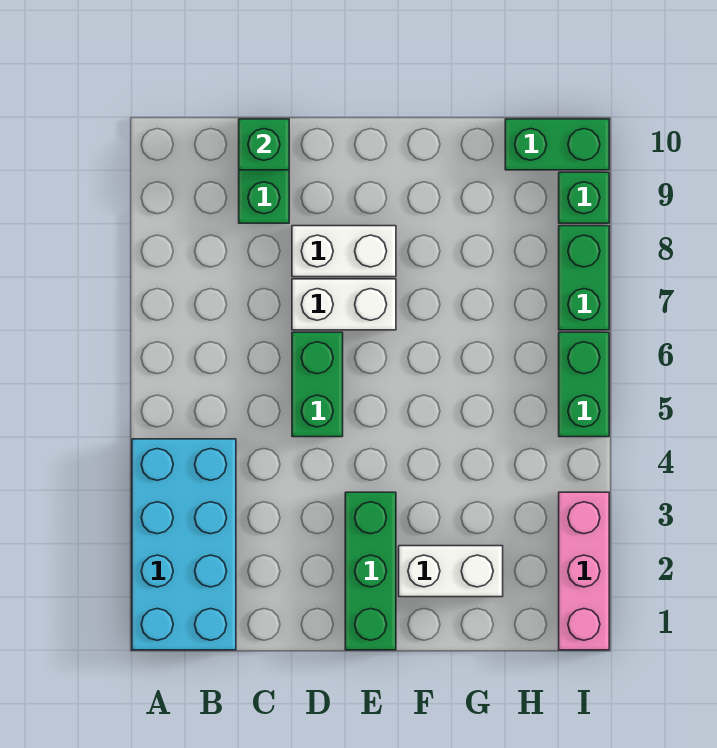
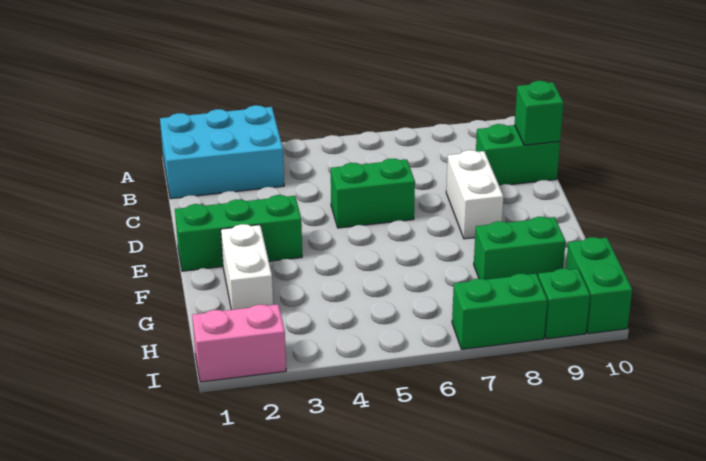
cyan brick A1:B4 level 1 -> cyan brick A1:B3 level 1
white brick D7:E7 level 1 -> none
pink brick I1:I3 level 1 -> pink brick I1:I2 level 1
green brick I5:I6 level 1 -> green brick G8:G9 level 1

